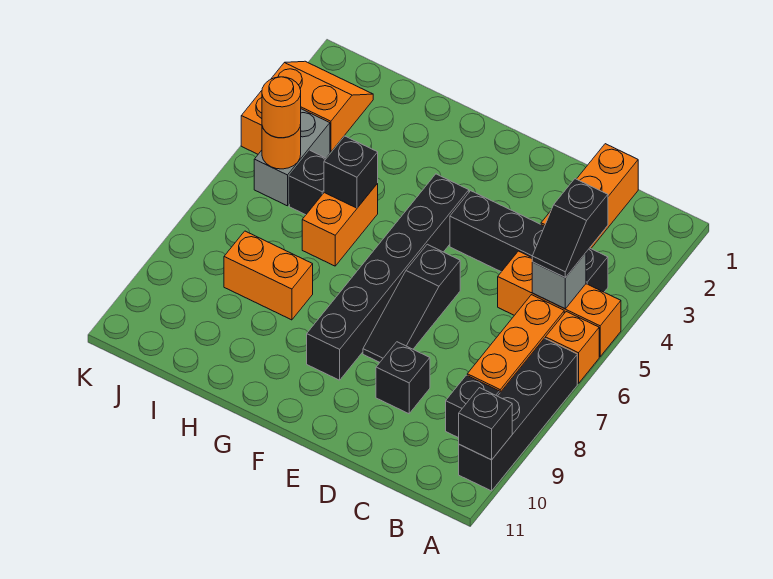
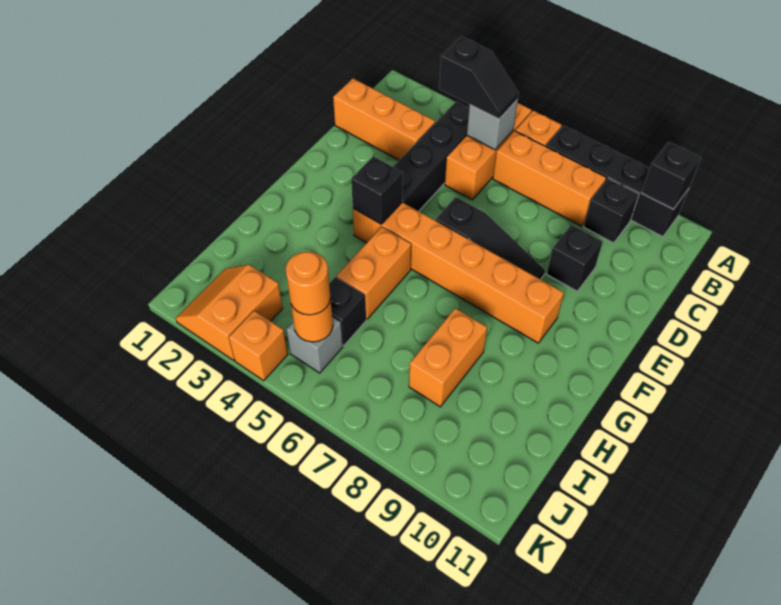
black brick F4:F9 level 1 -> orange brick F4:F9 level 1
orange brick H5:H6 level 1 -> orange brick G5:H5 level 1
black brick H5 level 2 -> black brick F4 level 2
grey brick J4:J5 level 1 -> grey brick J5 level 1

